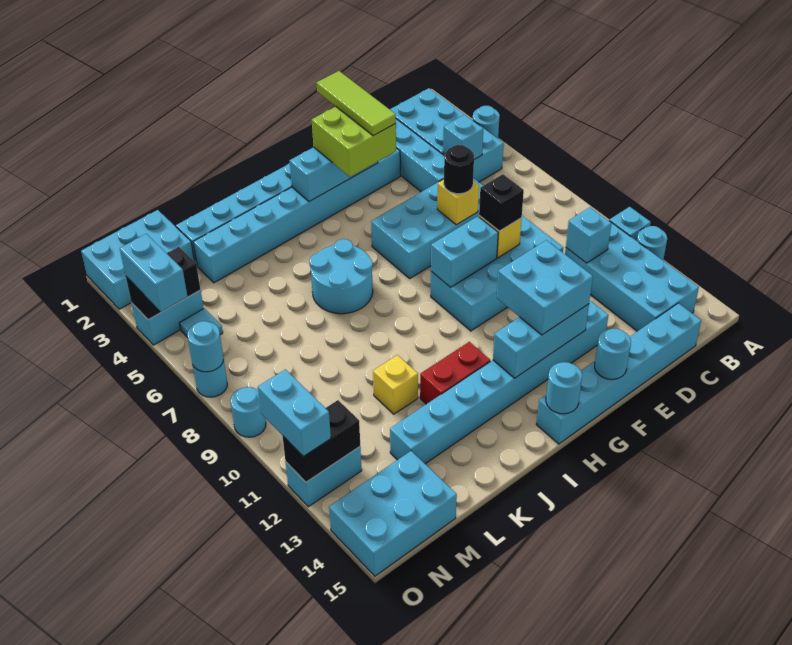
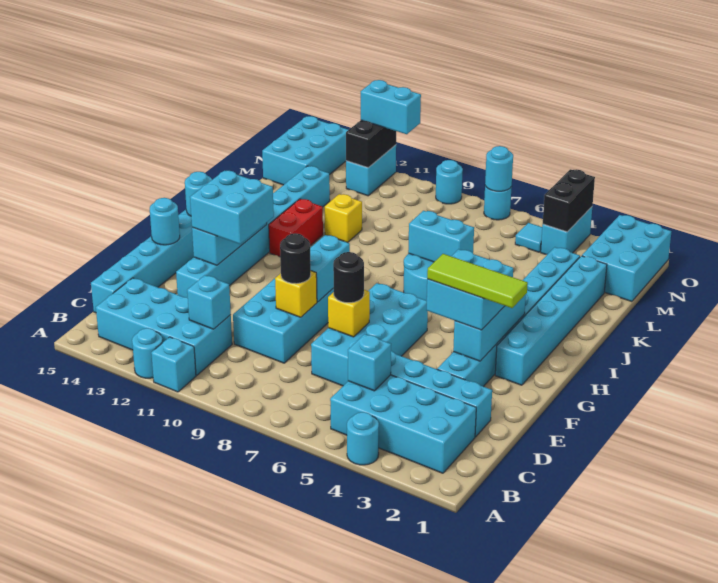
black brick E9 level 3 -> black round brick E9 level 3
lime brick F3:G4 level 3 -> cyan brick F3:G4 level 3
cyan brick O4:O5 level 3 -> cyan brick J6:J7 level 2

